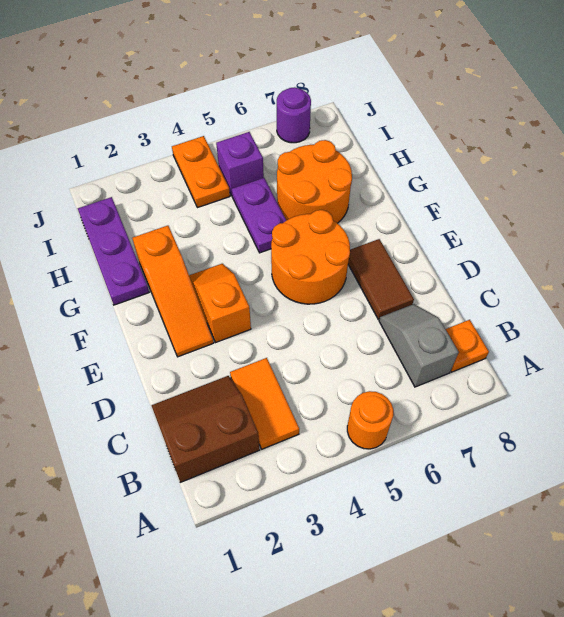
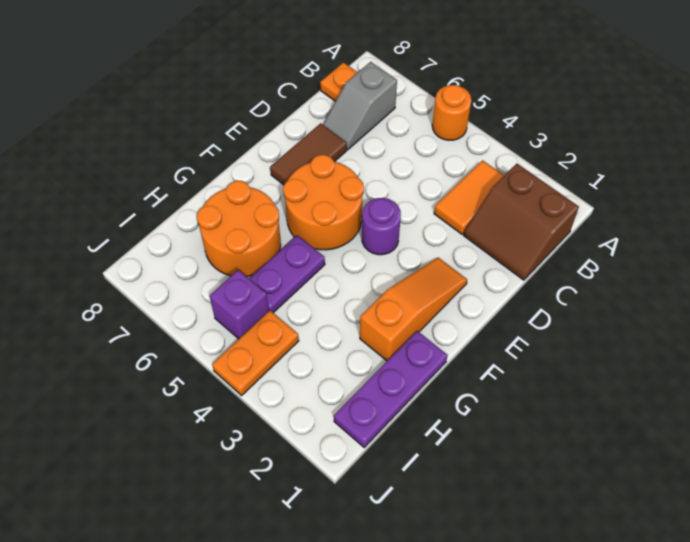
orange slope E3:F3 level 1 top E -> none
purple round brick J7 level 1 -> purple round brick E4 level 1

